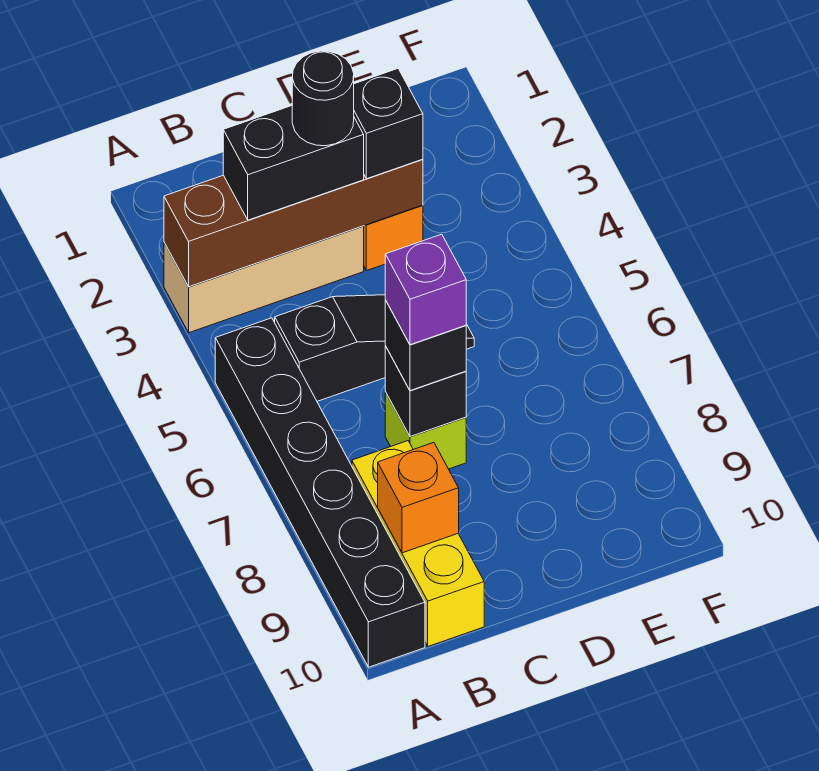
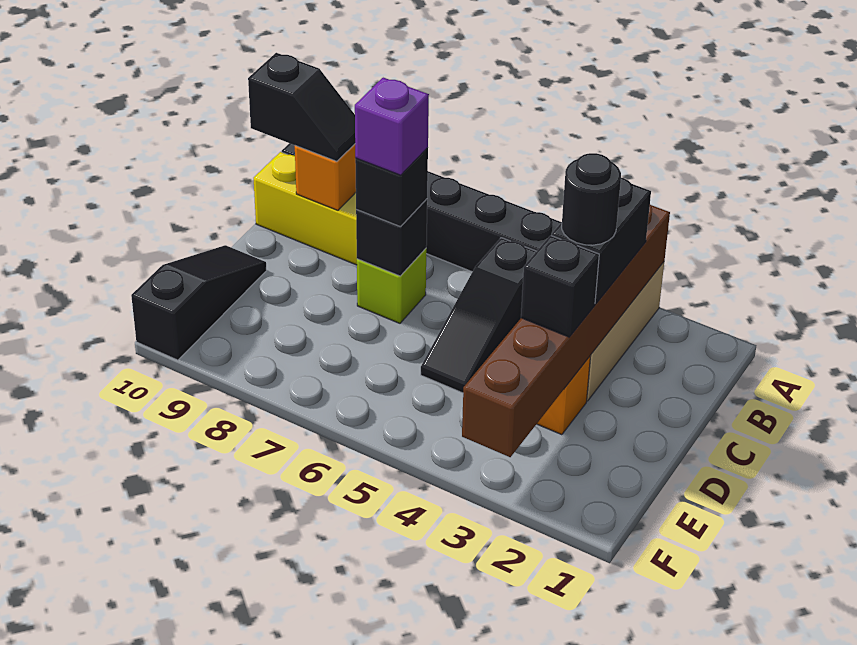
brown brick A3:D3 level 2 -> brown brick A3:F3 level 2
none -> black slope B9:B10 level 3 top 10
none -> black slope D10:F10 level 1 top F

